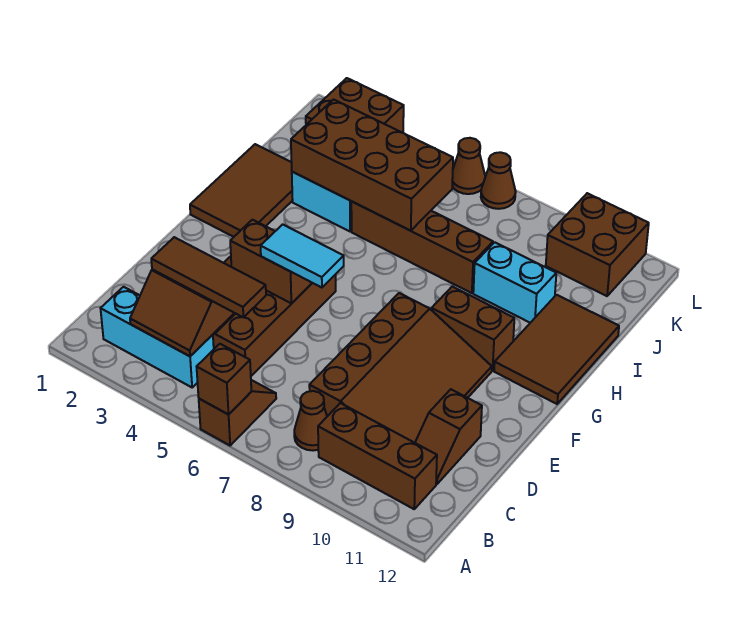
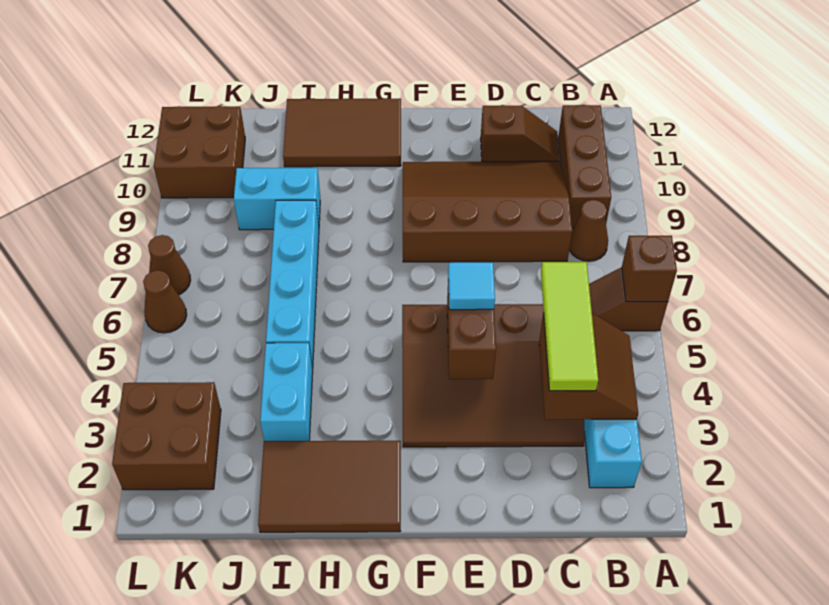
brown tile C3:C5 level 3 -> lime tile C3:C5 level 3
cyan tile E5:E6 level 3 -> cyan tile E5 level 3
brown brick G9:G10 level 1 -> none
brown brick I3:J6 level 2 -> none
brown brick I5:I8 level 1 -> cyan brick I5:I8 level 1
cyan brick I9:I10 level 1 -> cyan brick I9:J9 level 1

